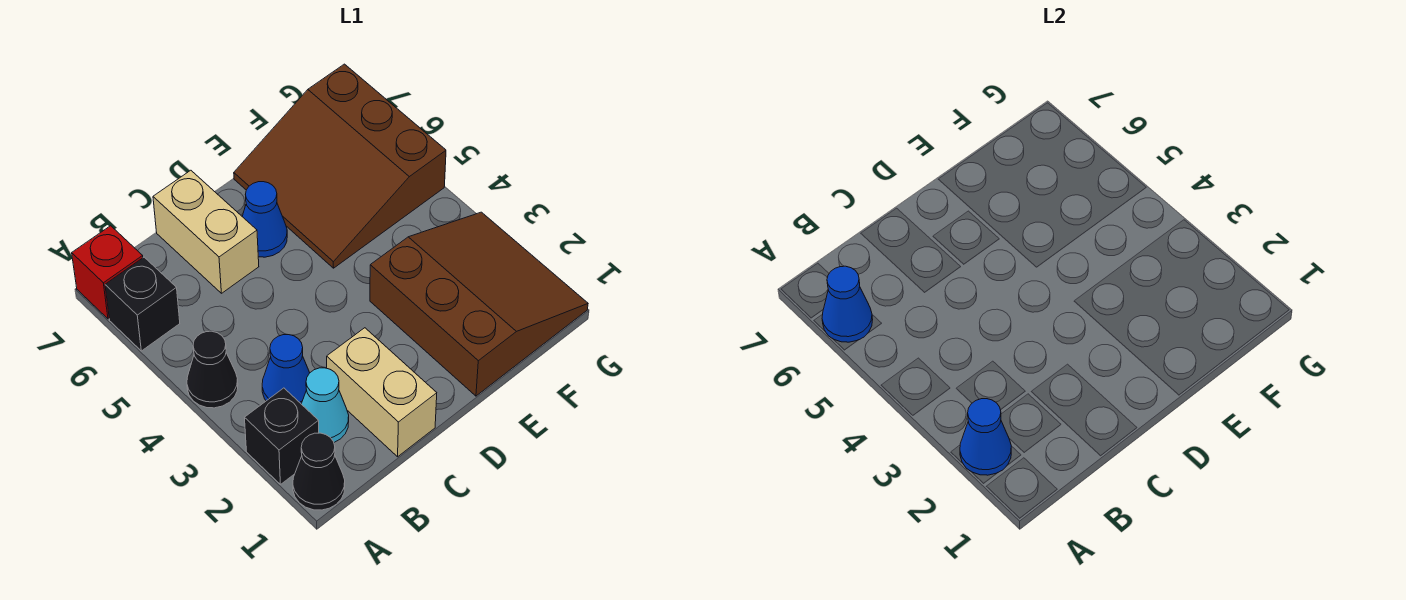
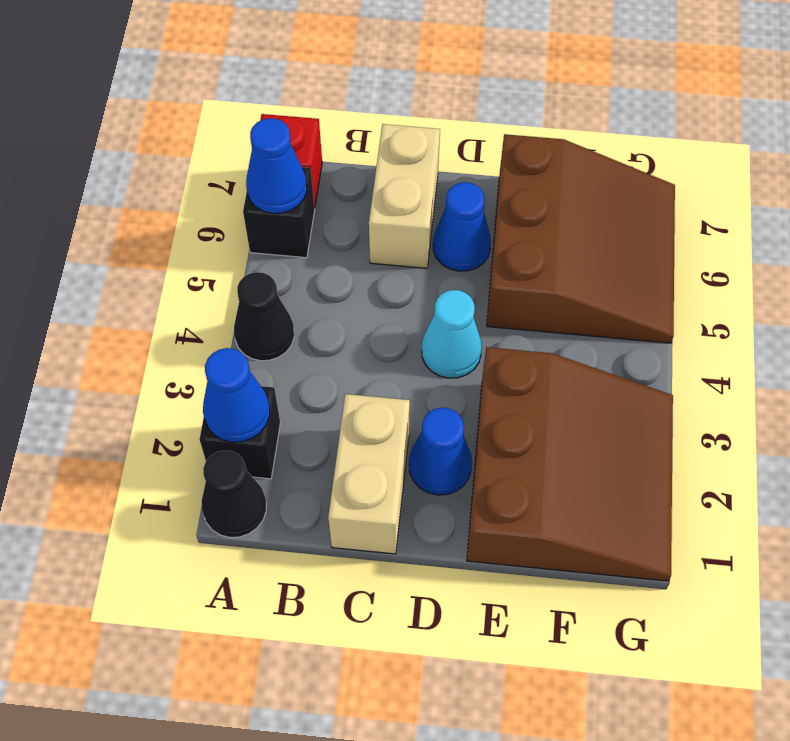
cyan cone B2 level 1 -> cyan cone D4 level 1
blue cone B3 level 1 -> blue cone D2 level 1
brown slope E5:G7 level 1 top G -> brown slope E5:G7 level 1 top E

